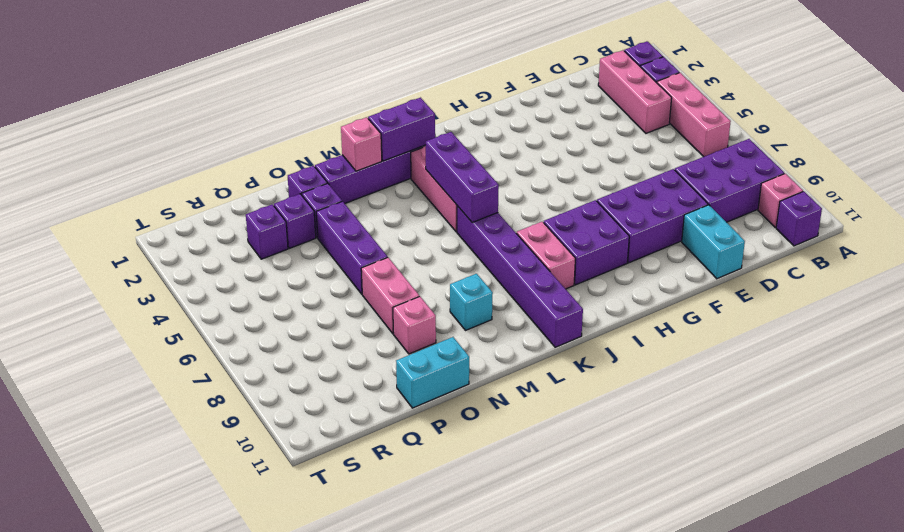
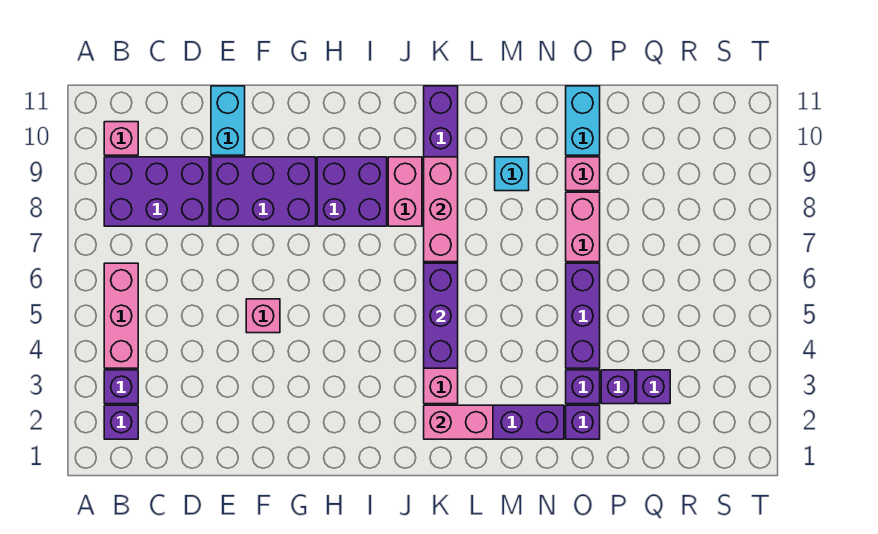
purple brick B11 level 1 -> none
pink brick C2:C4 level 1 -> pink brick K7:K9 level 2
purple brick K2:L2 level 2 -> pink brick K2:L2 level 2
pink brick M2 level 2 -> pink brick F5 level 1
cyan brick O11:P11 level 1 -> cyan brick O10:O11 level 1

